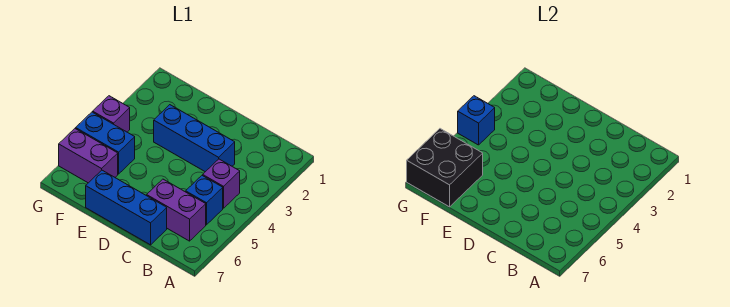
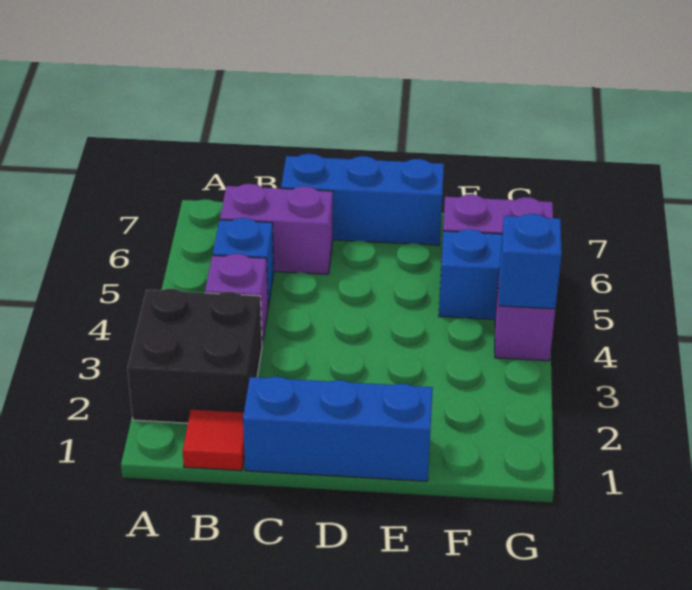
none -> red tile B1 level 1
blue brick C3:E3 level 1 -> blue brick C1:E1 level 1
black brick F6:G7 level 2 -> black brick A2:B3 level 1

